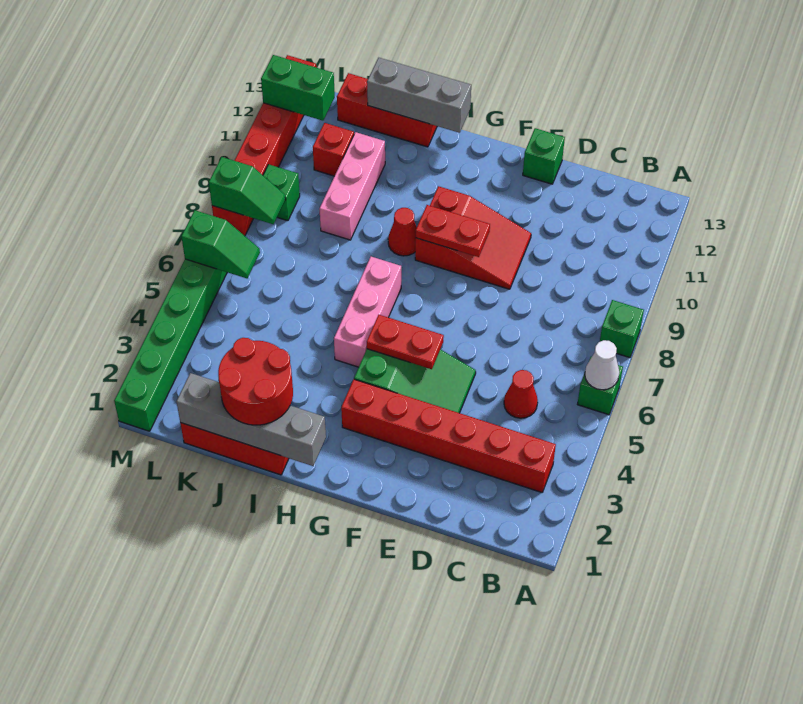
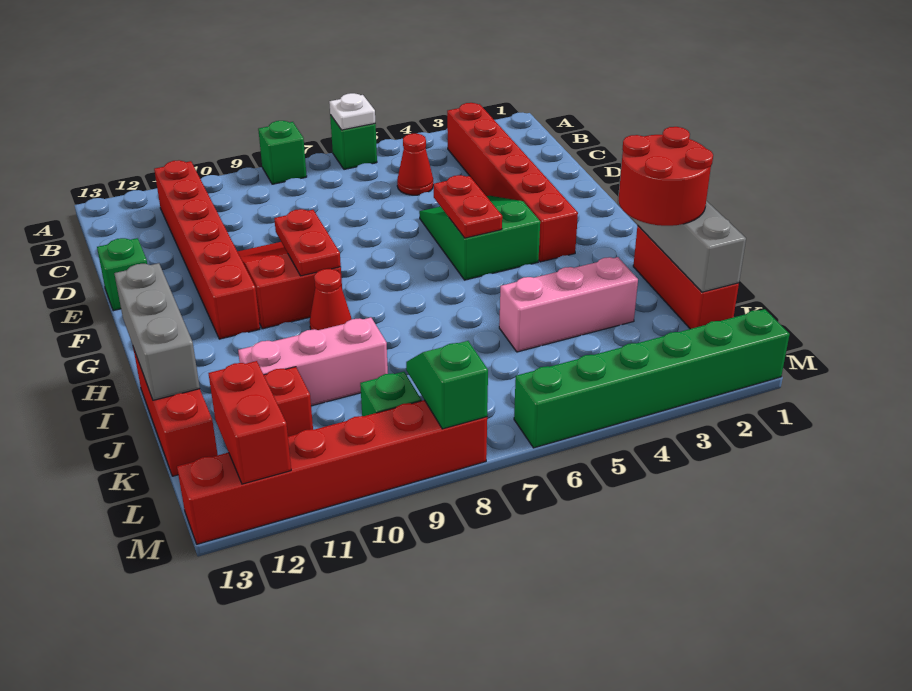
white cone A6 level 2 -> white plate A6 level 2
none -> red brick B11:G11 level 1
pink brick H5:H7 level 1 -> pink brick J3:J5 level 1
green slope L6:M6 level 2 top M -> none
green brick L12:M12 level 2 -> red brick L12:M12 level 2

